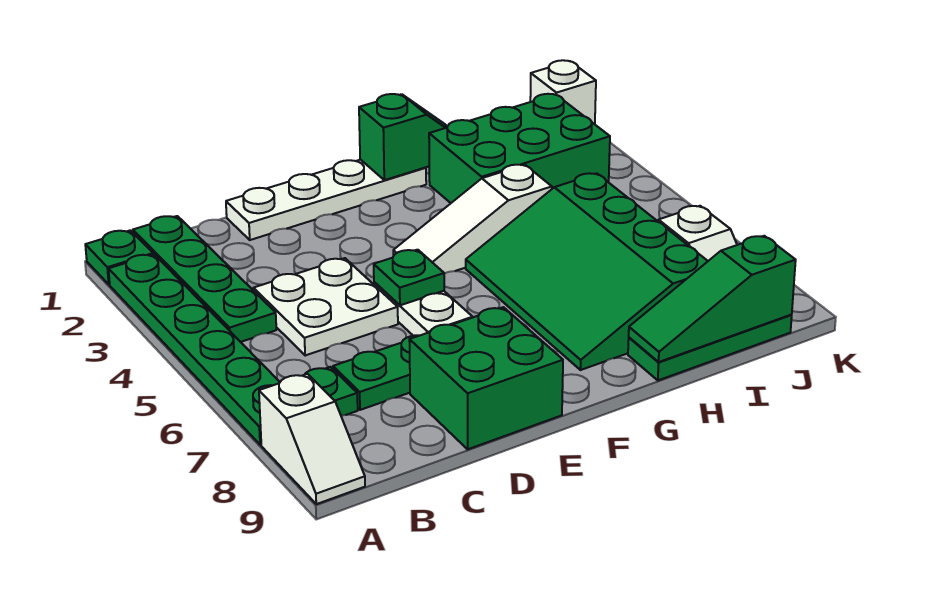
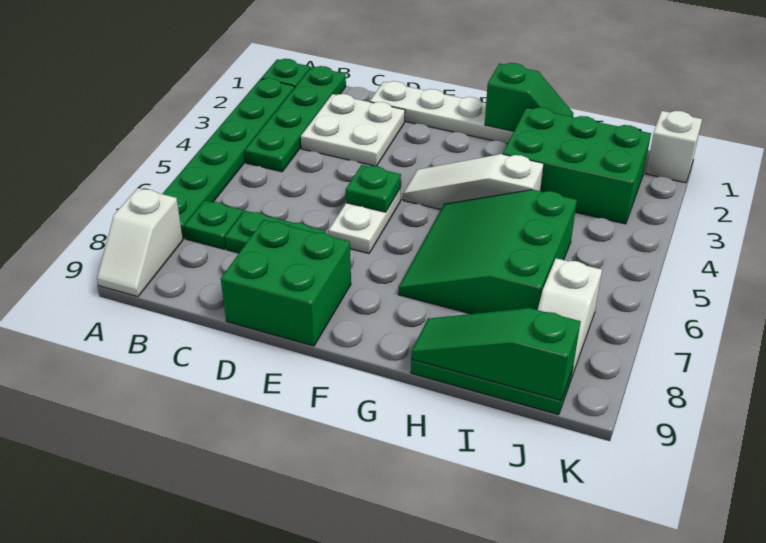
white plate C4:D5 level 1 -> white plate C2:D3 level 1
green slope G5:I8 level 1 top I -> green slope G5:I7 level 1 top I

